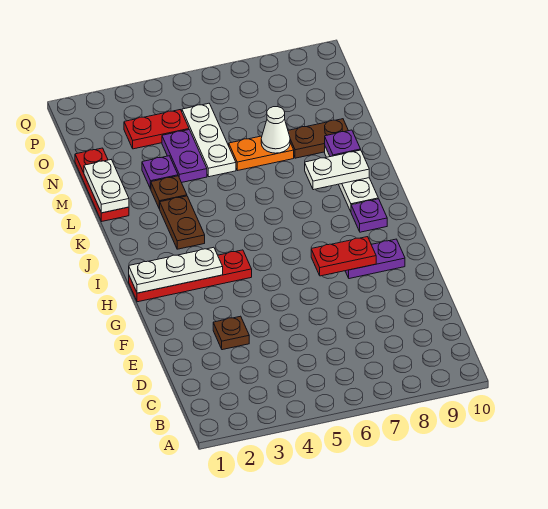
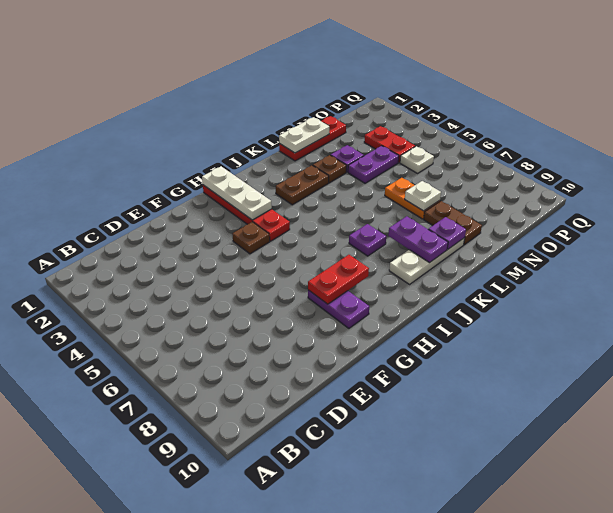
brown plate E3 level 1 -> brown plate G4 level 1
red plate G7:G8 level 2 -> red plate G8:H8 level 2
purple plate I9 level 1 -> purple plate J7 level 1
white plate K8:K9 level 2 -> purple plate K8:K9 level 2
white plate M5:O5 level 1 -> white plate O5 level 1
white cone M7 level 2 -> white plate M7 level 2

